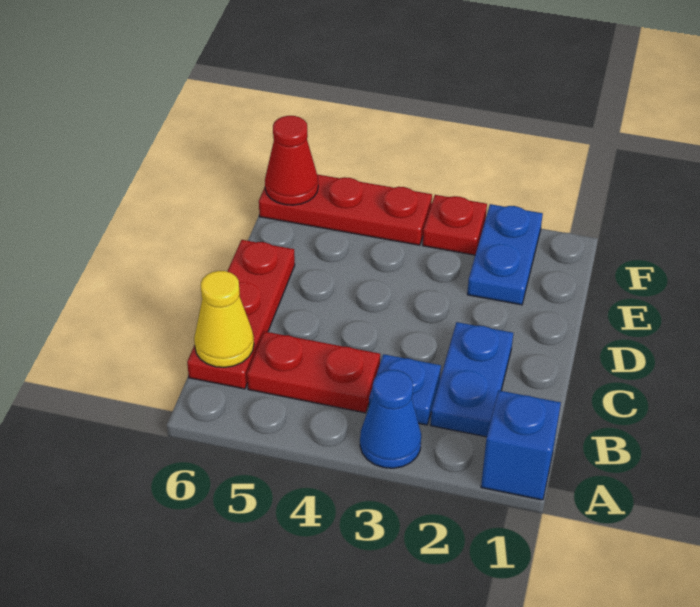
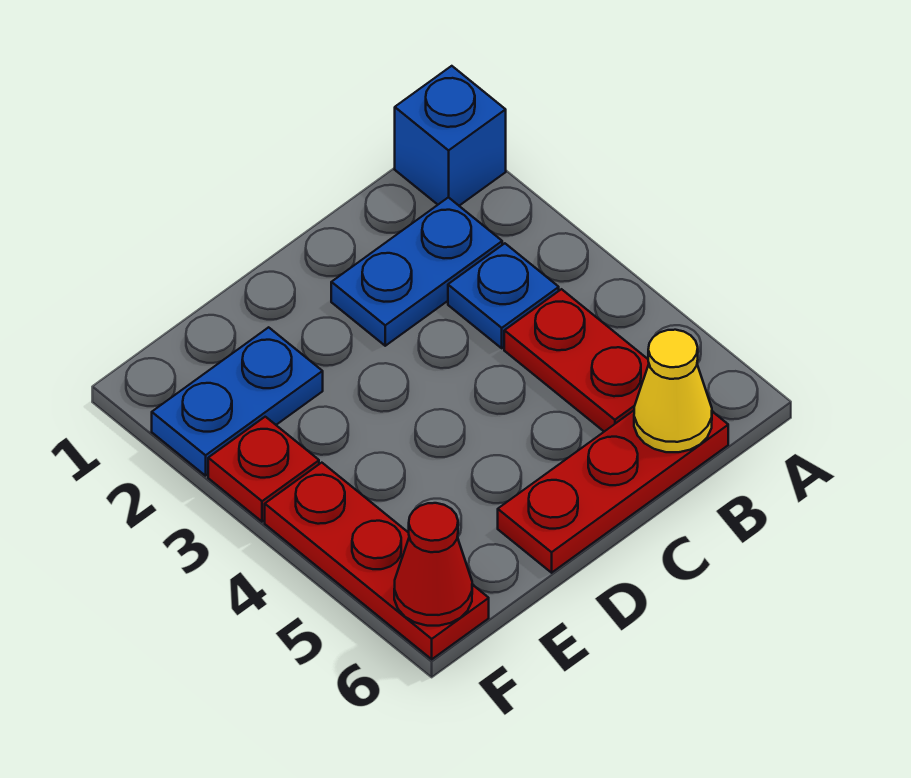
blue cone A3 level 1 -> none

